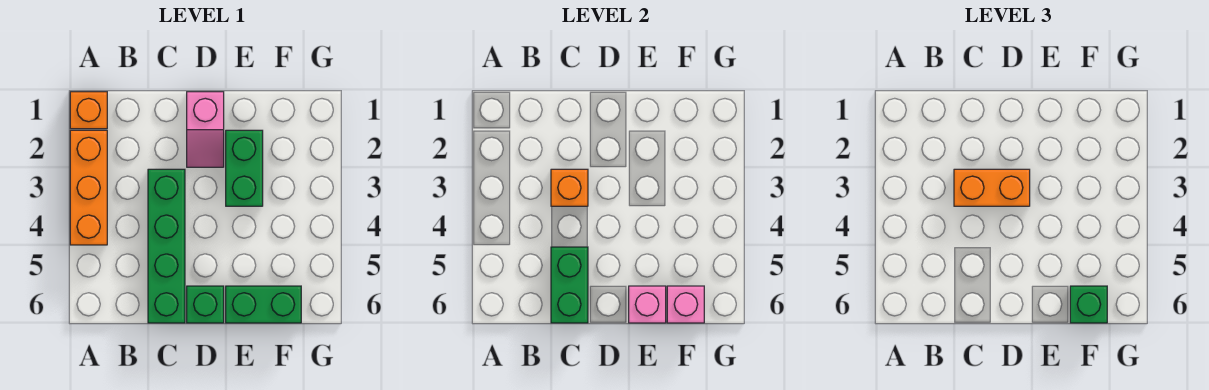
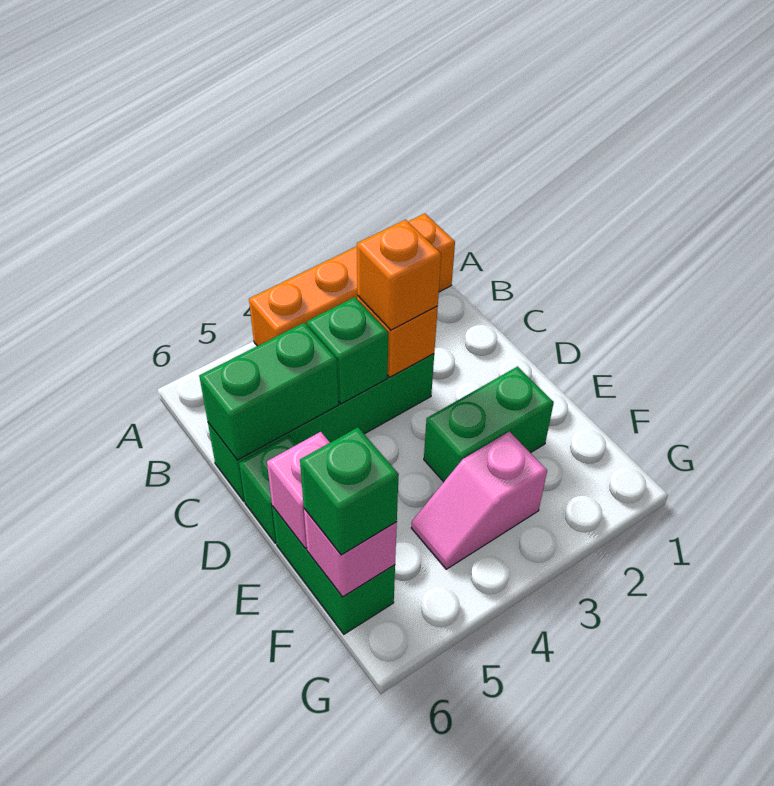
orange brick C3:D3 level 3 -> orange brick C3 level 3
none -> green brick C4 level 2
pink slope D1:D2 level 1 top 1 -> pink slope F3:F4 level 1 top 3

